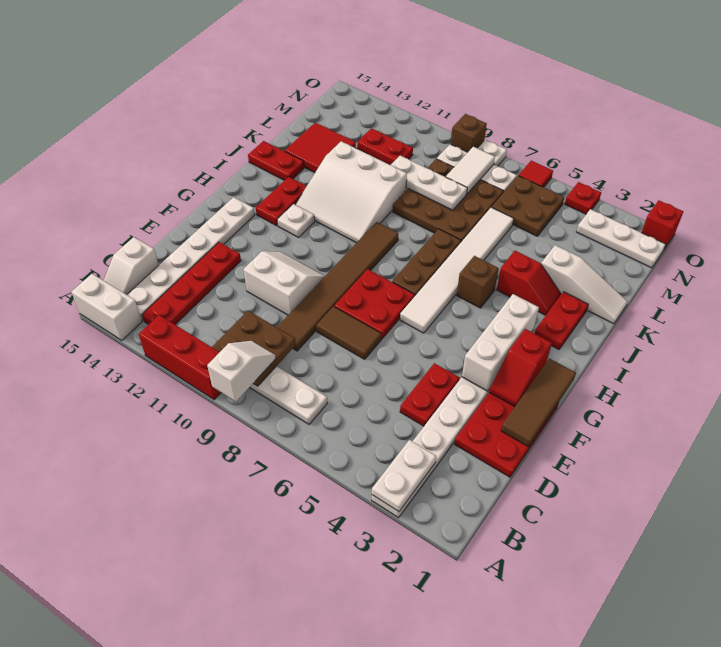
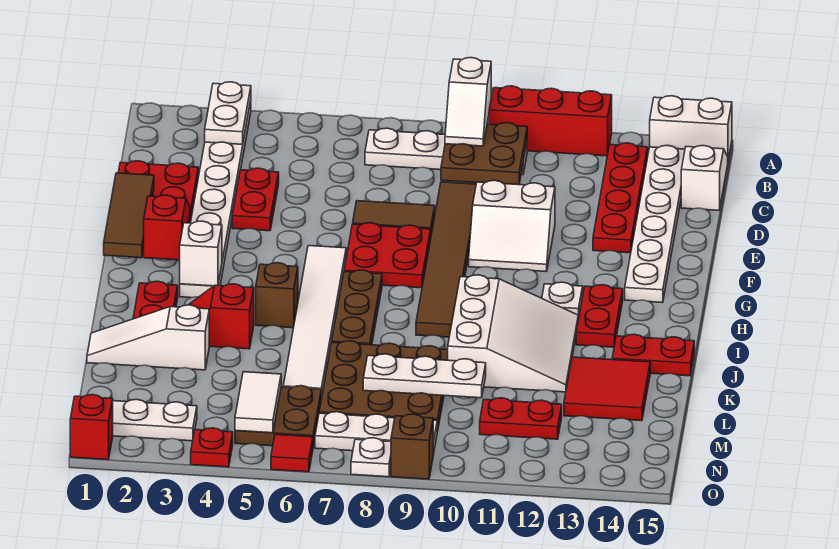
white brick F3:H3 level 2 -> white brick H3 level 2
white slope I10:K12 level 1 top K -> white slope I10:K12 level 1 top 10
white tile M8:N8 level 2 -> white tile M5:N5 level 2

